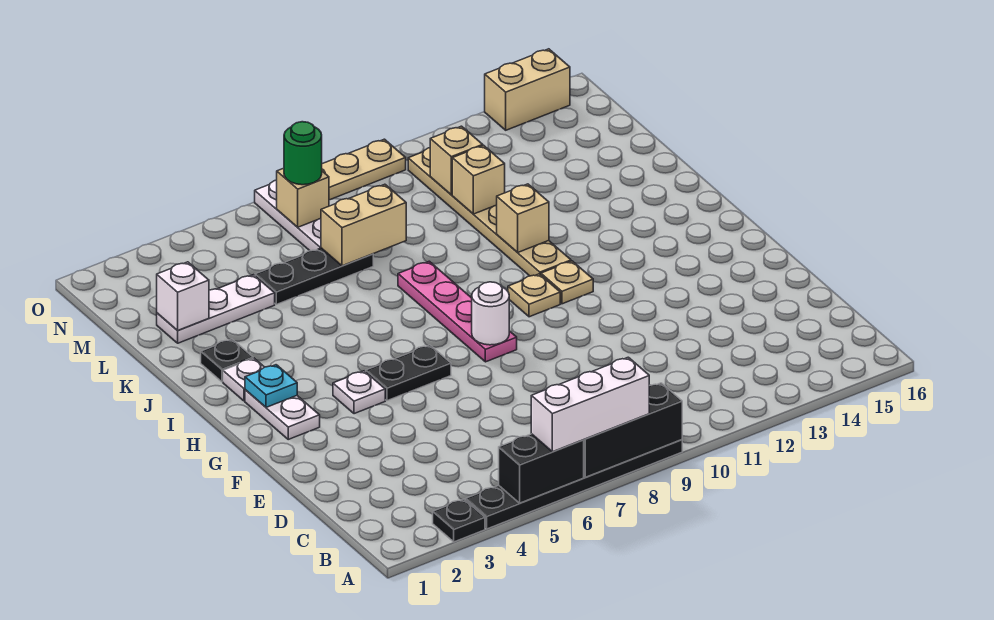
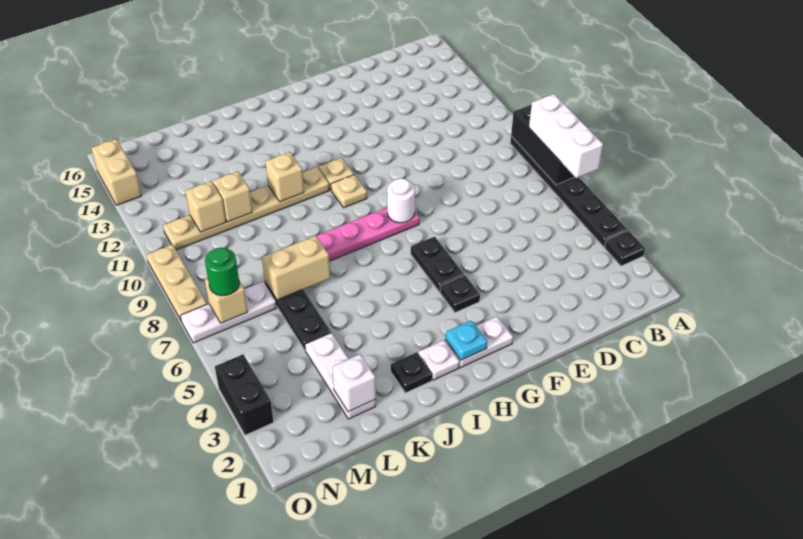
black brick A5:A6 level 2 -> black brick O3:O4 level 1
white plate G4 level 1 -> black plate G4 level 1
tan brick L7:L8 level 2 -> tan brick K7:L7 level 2

